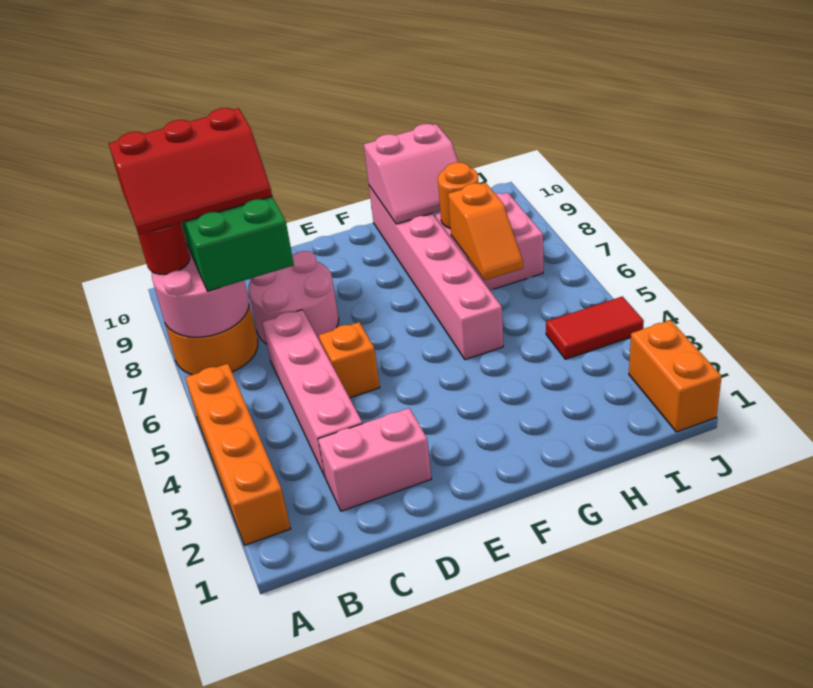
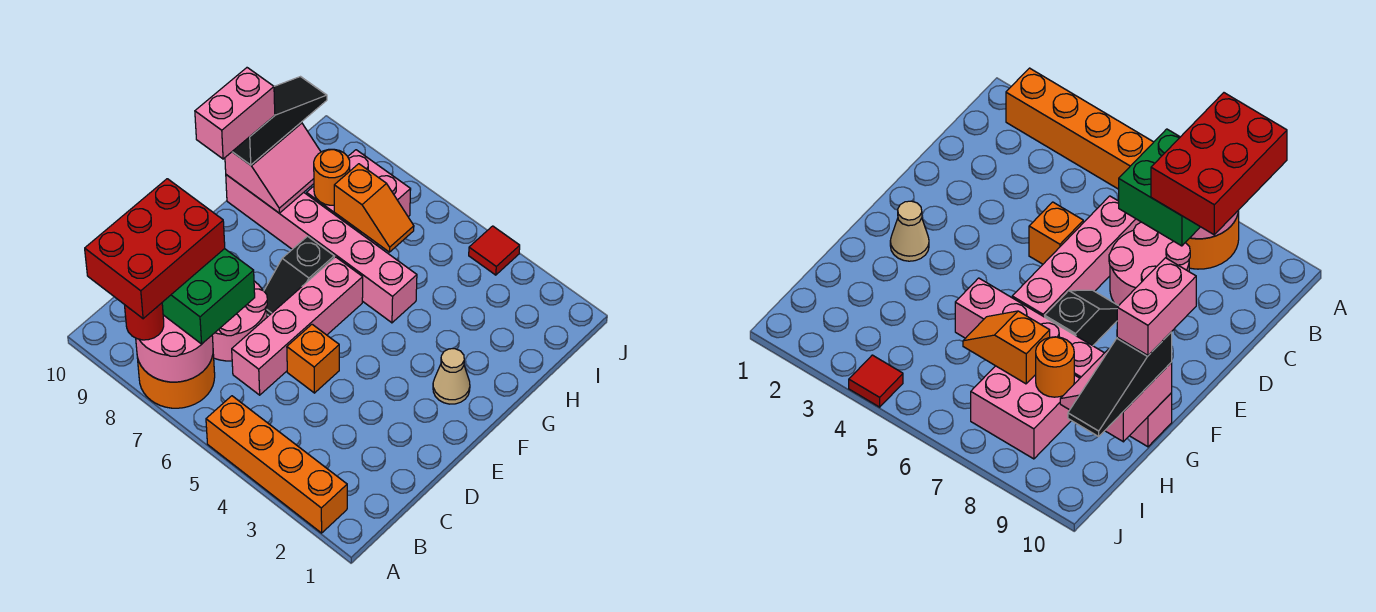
red slope A8:C9 level 4 top 9 -> red brick A8:C9 level 4
pink brick C2:D2 level 1 -> pink brick F10:G10 level 4
pink brick C3:C6 level 1 -> pink brick C6:F6 level 1
none -> black slope E7:F7 level 1 top F
none -> tan cone F2 level 1
none -> black slope G10:I10 level 3 top G
red tile I4:J4 level 1 -> red tile J4 level 1
orange brick J1:J2 level 1 -> none

